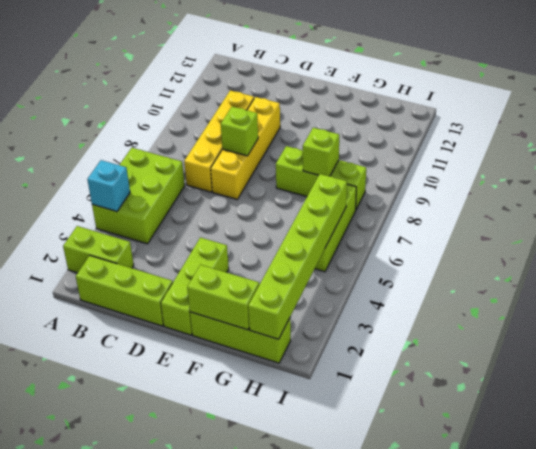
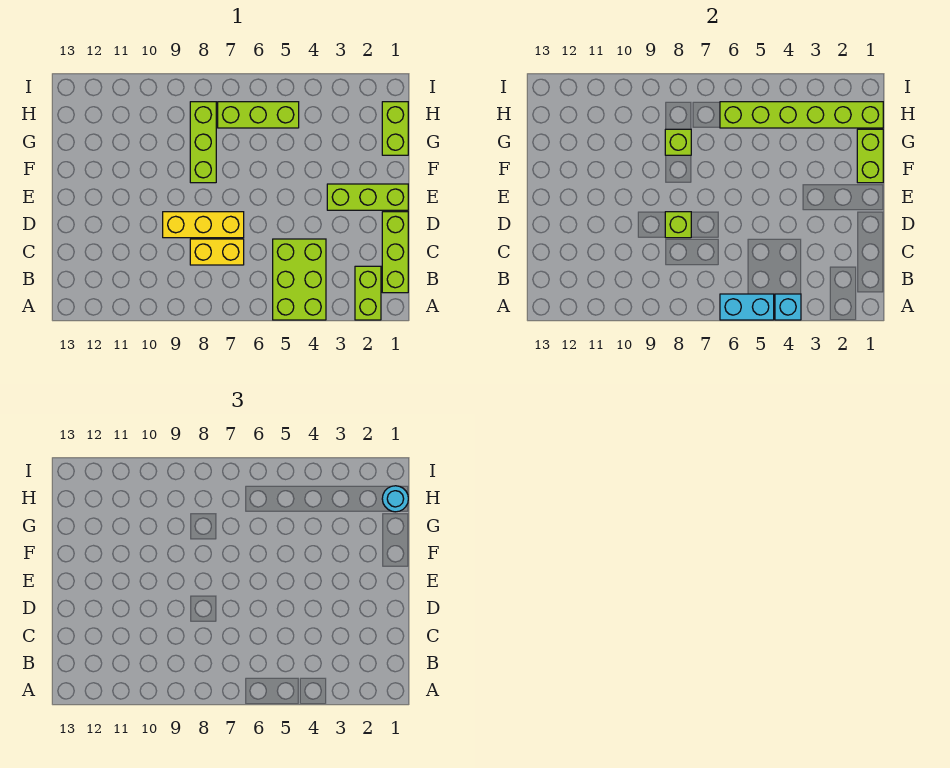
lime brick A4:B6 level 1 -> lime brick A4:C5 level 1
none -> cyan brick A5:A6 level 2
yellow brick C7:C10 level 1 -> yellow brick C7:C8 level 1
yellow brick D7:D10 level 1 -> yellow brick D7:D9 level 1
lime brick F1:H1 level 1 -> lime brick G1:H1 level 1
none -> cyan round brick H1 level 3

